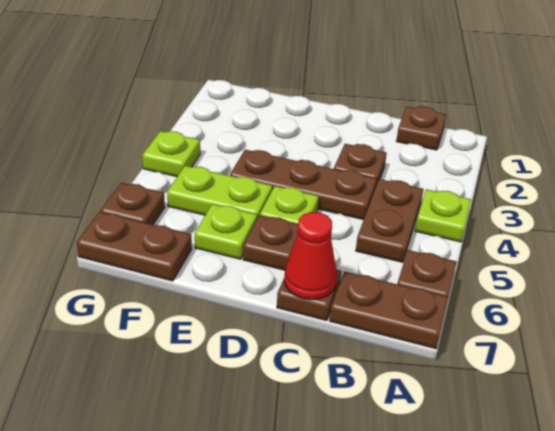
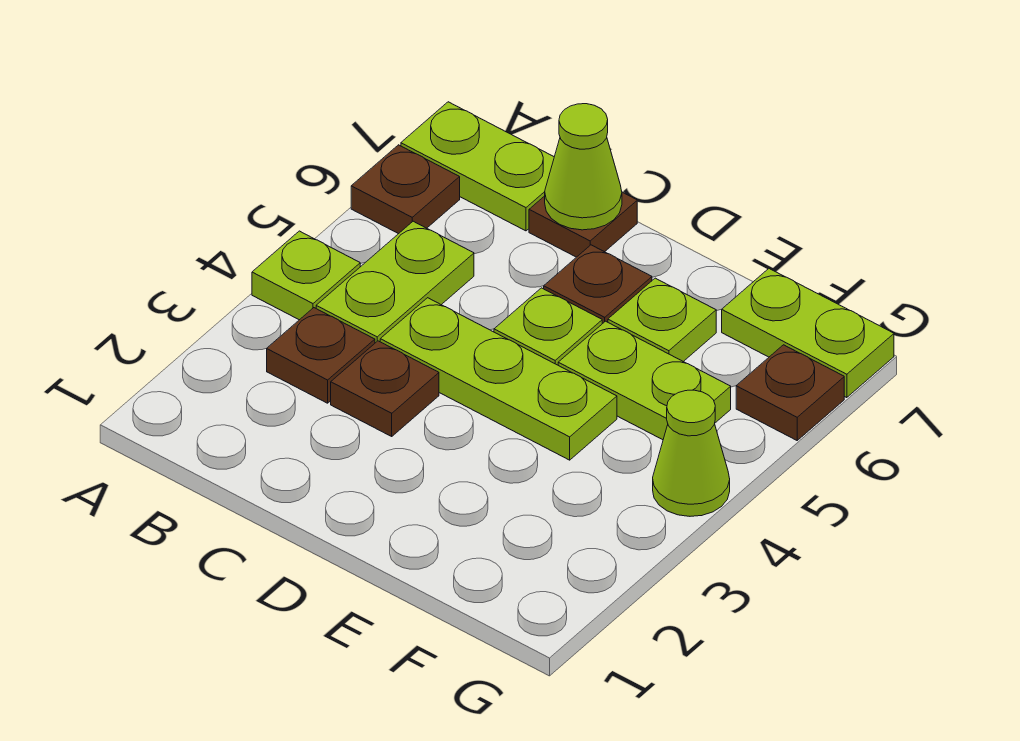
brown plate A7:B7 level 1 -> lime plate A7:B7 level 1
brown plate B1 level 1 -> brown plate B3 level 1
brown plate B4:B5 level 1 -> lime plate B4:B5 level 1
brown plate C4:E4 level 1 -> lime plate C4:E4 level 1
red cone C7 level 2 -> lime cone C7 level 2
brown plate F7:G7 level 1 -> lime plate F7:G7 level 1
lime plate G4 level 1 -> lime cone G4 level 1

